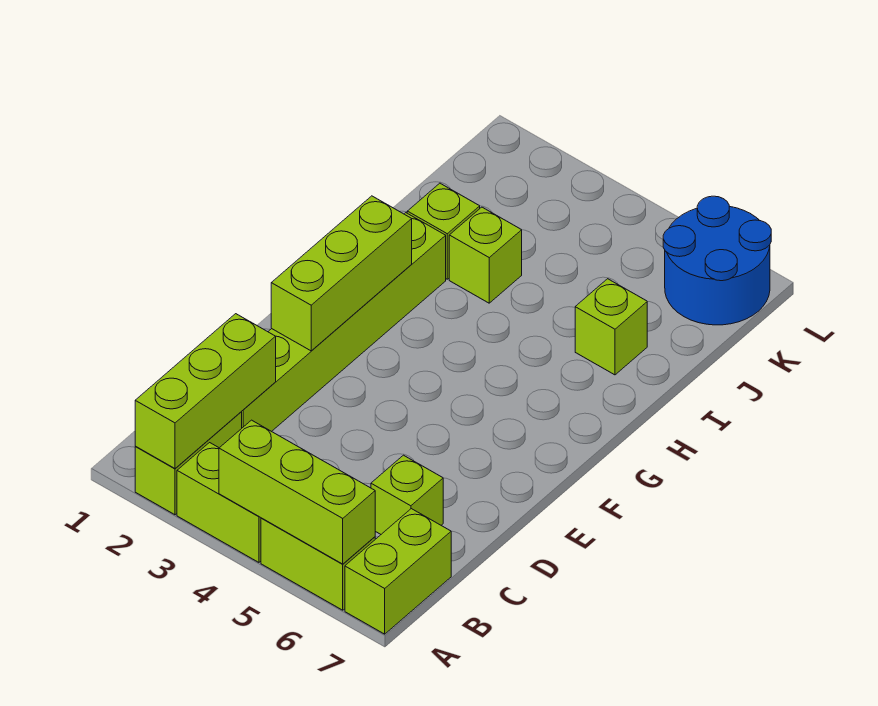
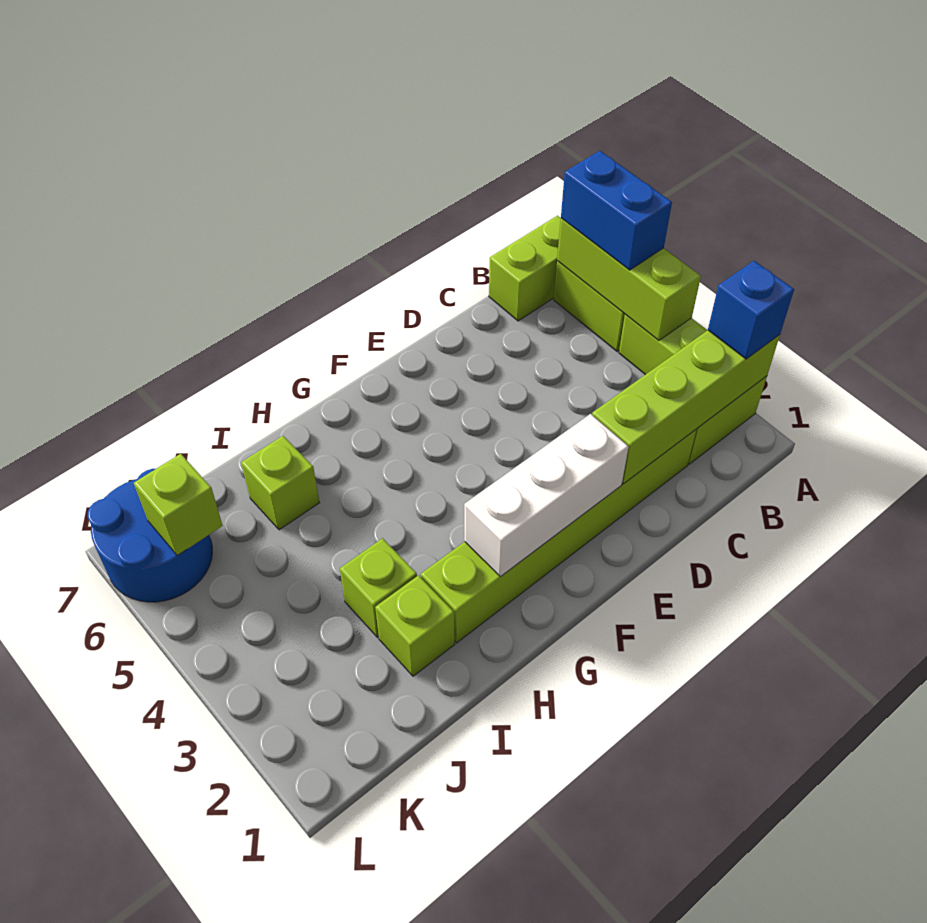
lime brick A2:C2 level 2 -> lime brick A2:D2 level 2
none -> blue brick A2 level 3
none -> blue brick A5:A6 level 3
lime brick C6 level 1 -> lime brick K6 level 2
lime brick E2:G2 level 2 -> white brick E2:G2 level 2

